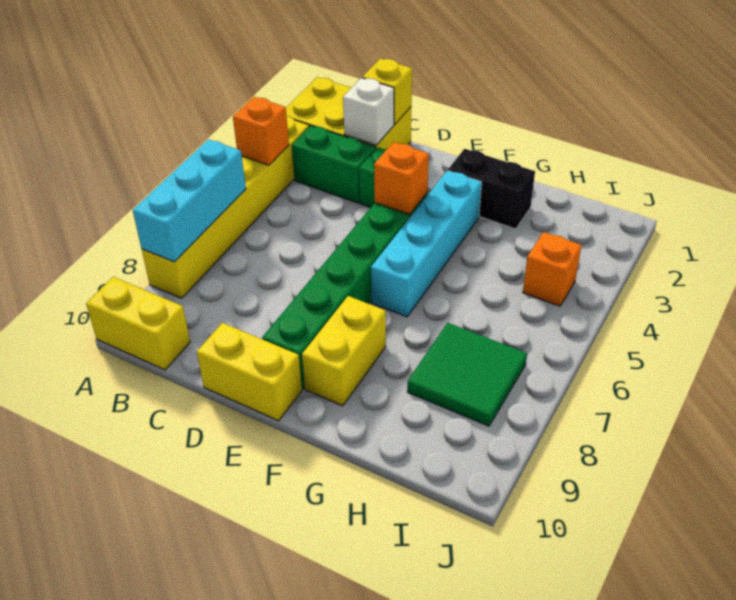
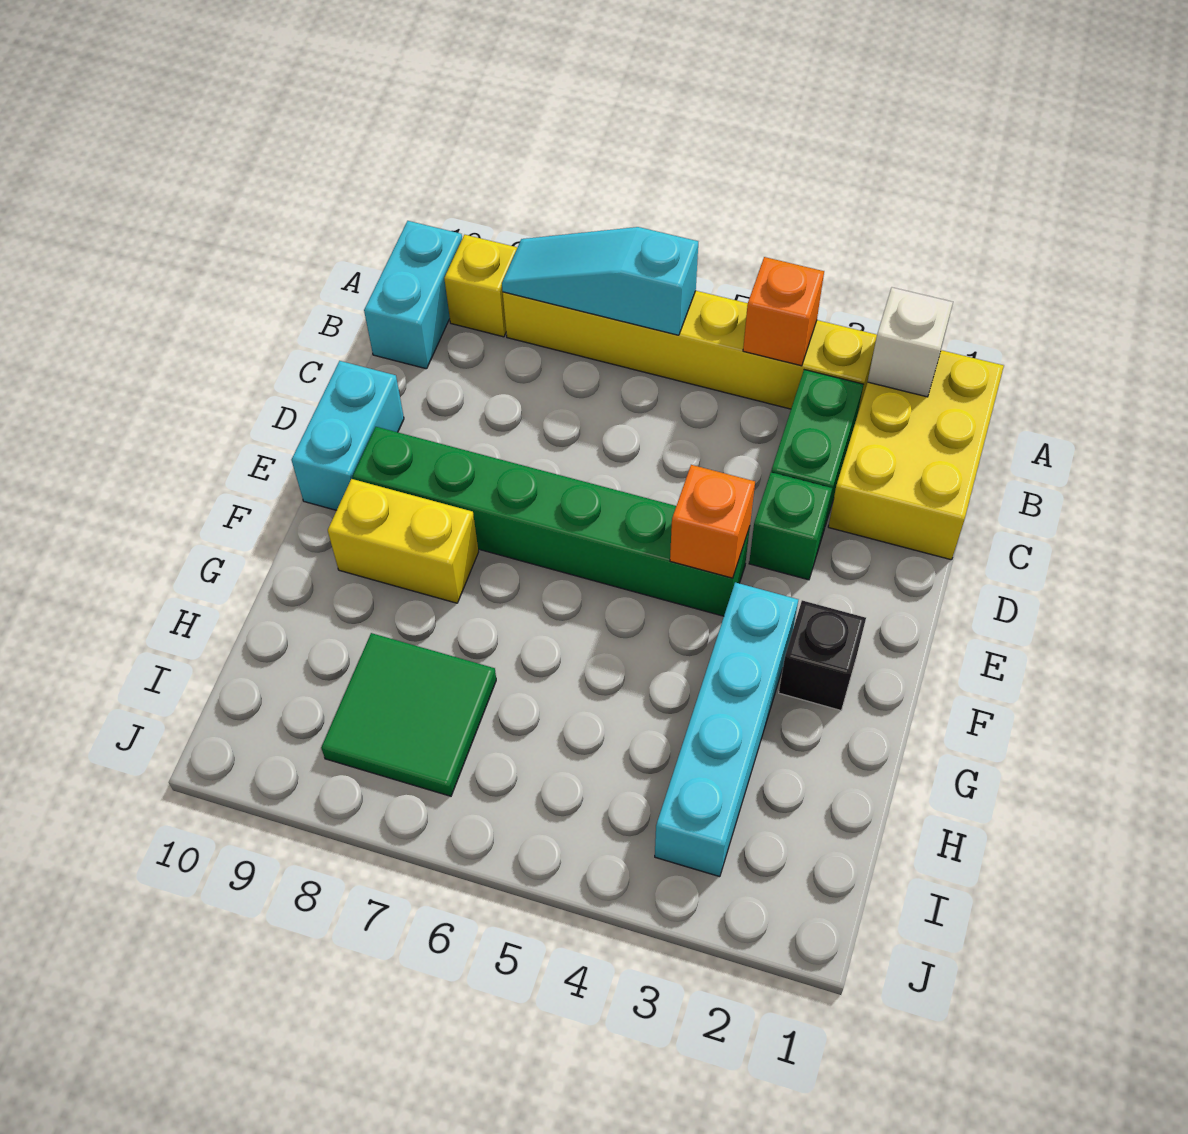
cyan brick A6:A8 level 2 -> cyan slope A6:A8 level 2 top 6
yellow brick A10:B10 level 1 -> cyan brick A10:B10 level 1
yellow brick C1 level 2 -> yellow brick A9 level 1
white brick C2 level 2 -> white brick A2 level 2
yellow brick D10:E10 level 1 -> cyan brick D10:E10 level 1
black brick F2:G2 level 1 -> black brick F2 level 1
cyan brick F3:F6 level 1 -> cyan brick F3:I3 level 1
orange brick I4 level 1 -> none

